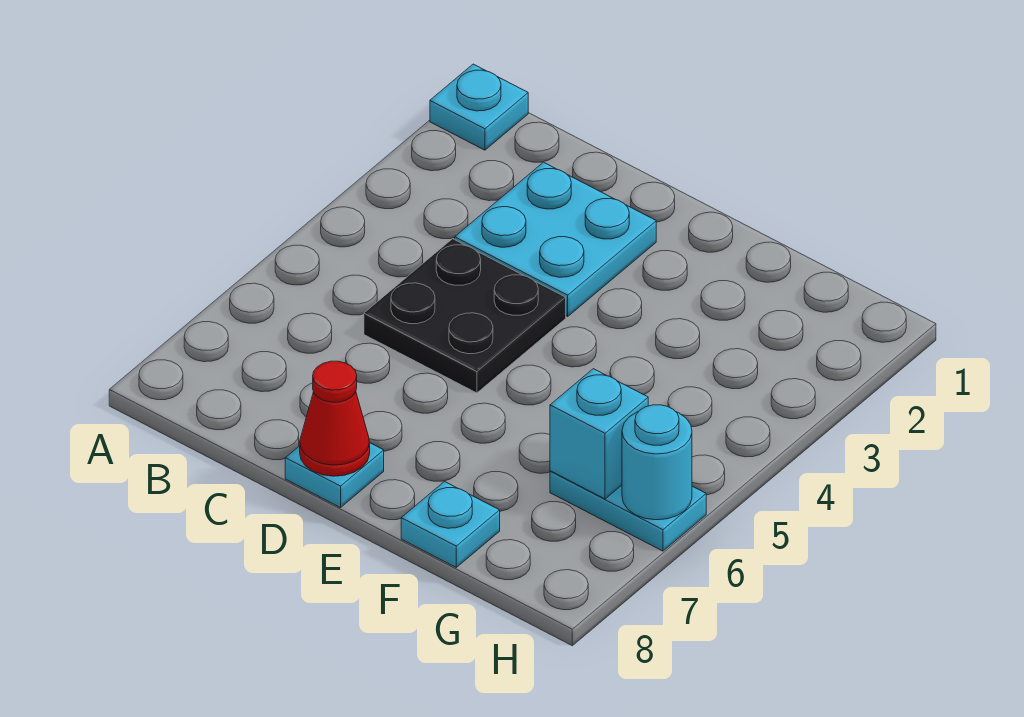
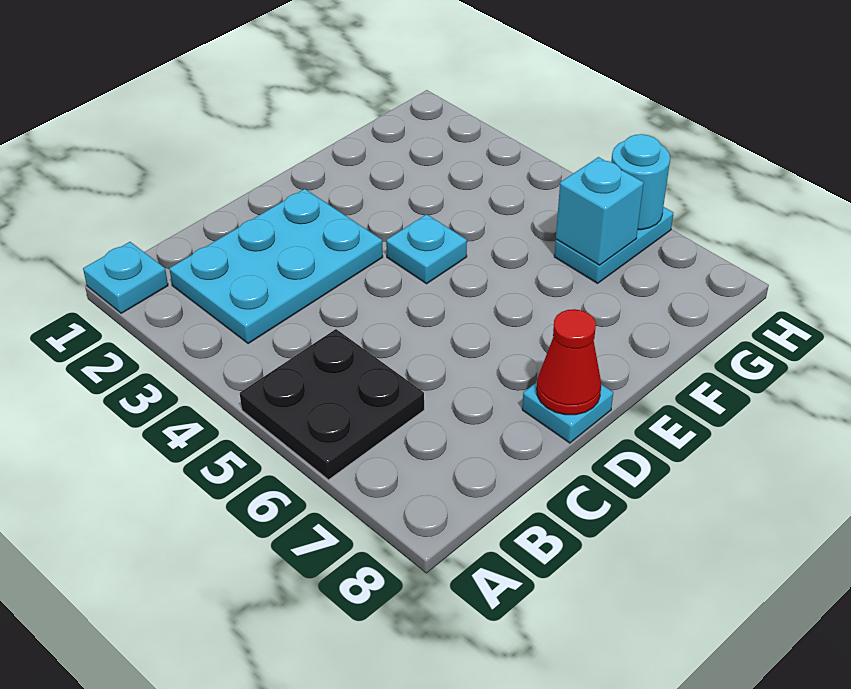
cyan plate C2:D3 level 1 -> cyan plate B2:D3 level 1
black plate C4:D5 level 1 -> black plate A5:B6 level 1
cyan plate F8 level 1 -> cyan plate E4 level 1

